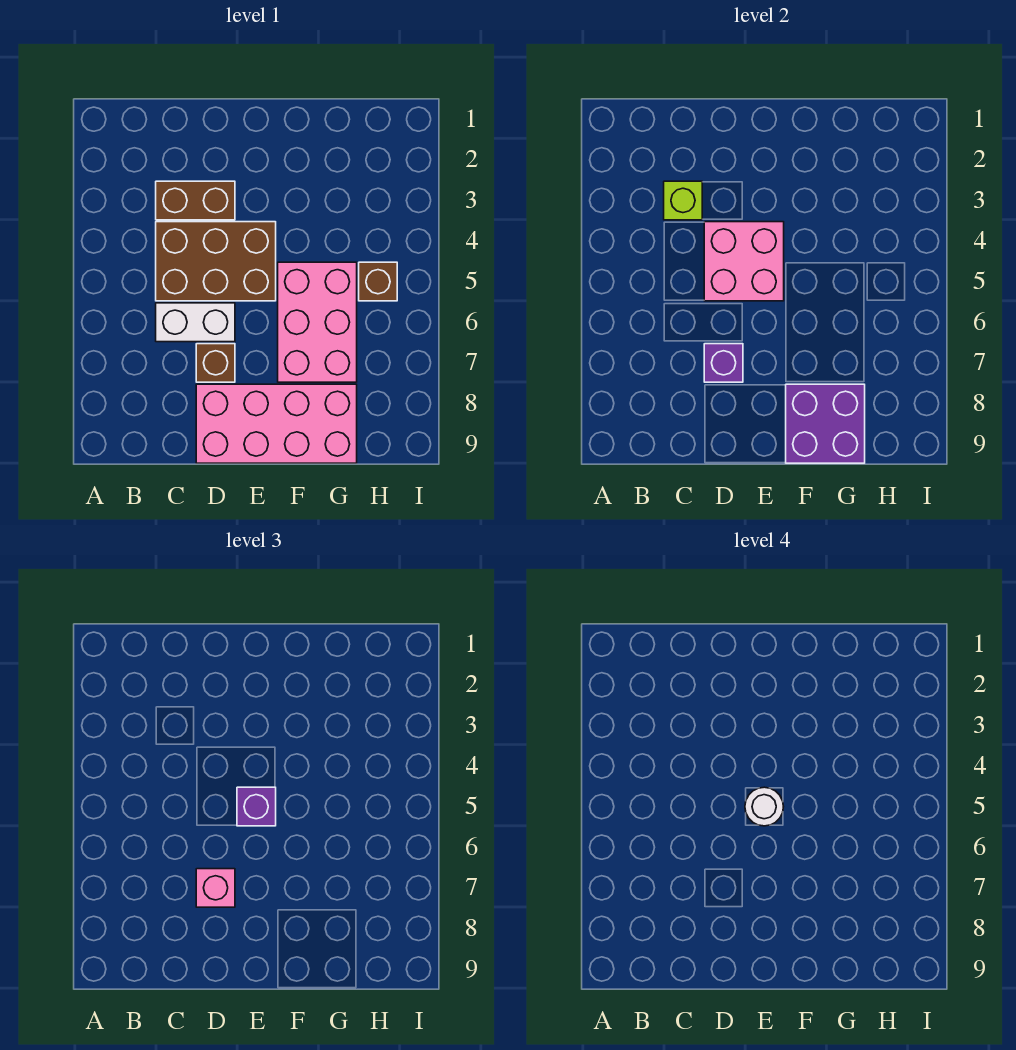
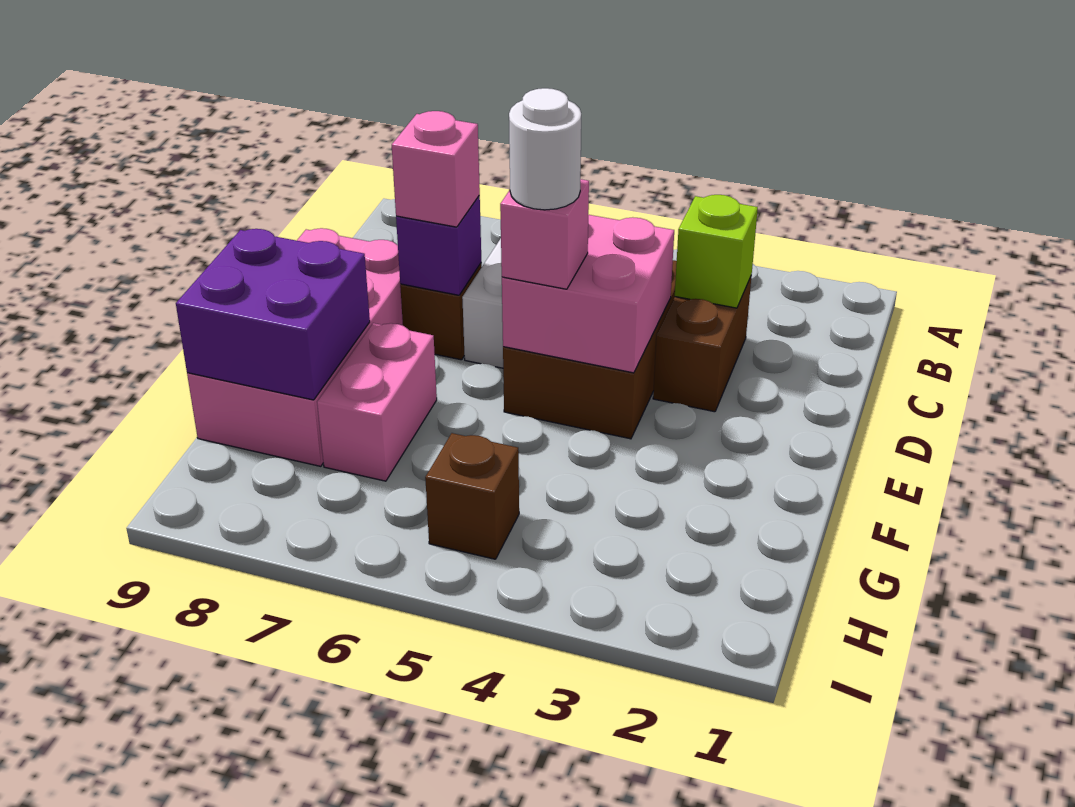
purple brick E5 level 3 -> pink brick E5 level 3
pink brick F5:G7 level 1 -> pink brick F7:G7 level 1

